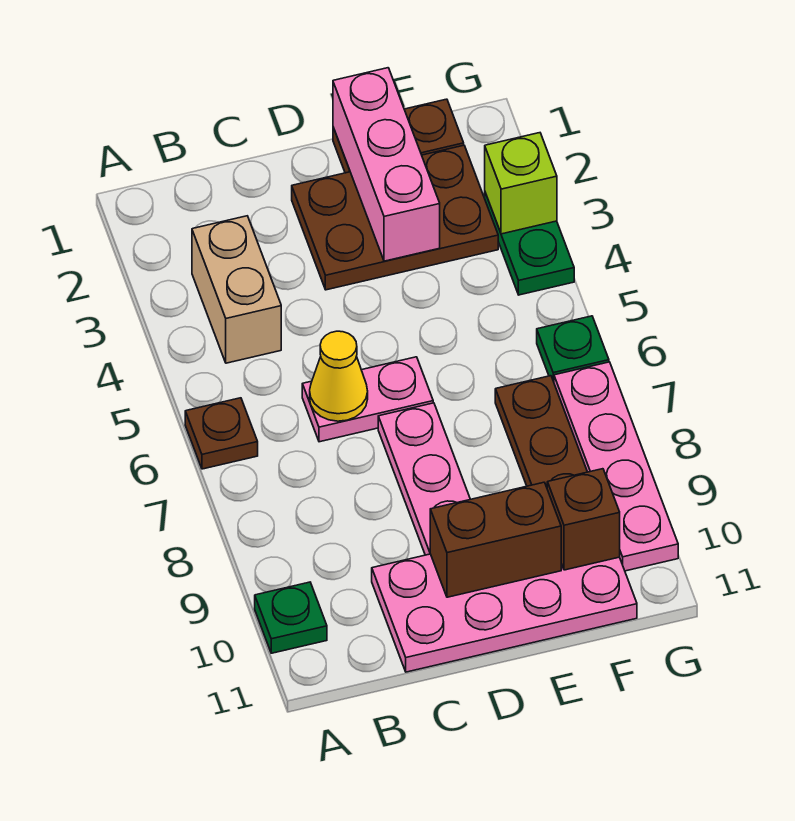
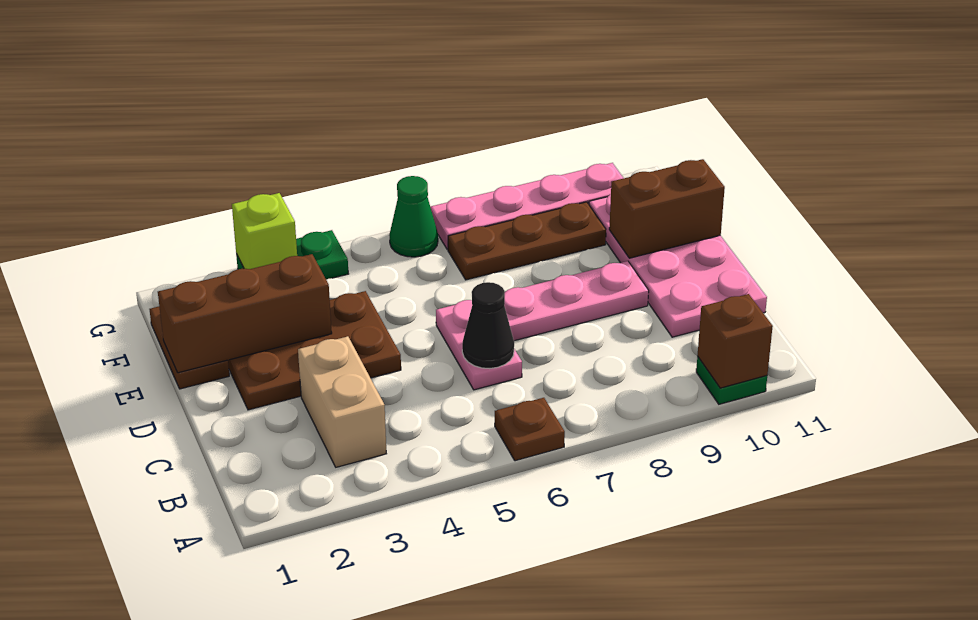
tan brick B3:B4 level 1 -> tan brick B3:C3 level 1
yellow cone C6 level 2 -> black cone C6 level 2
brown plate D2:F3 level 1 -> brown plate D2:E4 level 1
brown brick D10:E10 level 2 -> brown brick E10:E11 level 2
pink brick E1:E3 level 2 -> brown brick E1:E3 level 2
brown brick F10 level 2 -> brown brick A10 level 2
green plate G6 level 1 -> green cone G6 level 1

